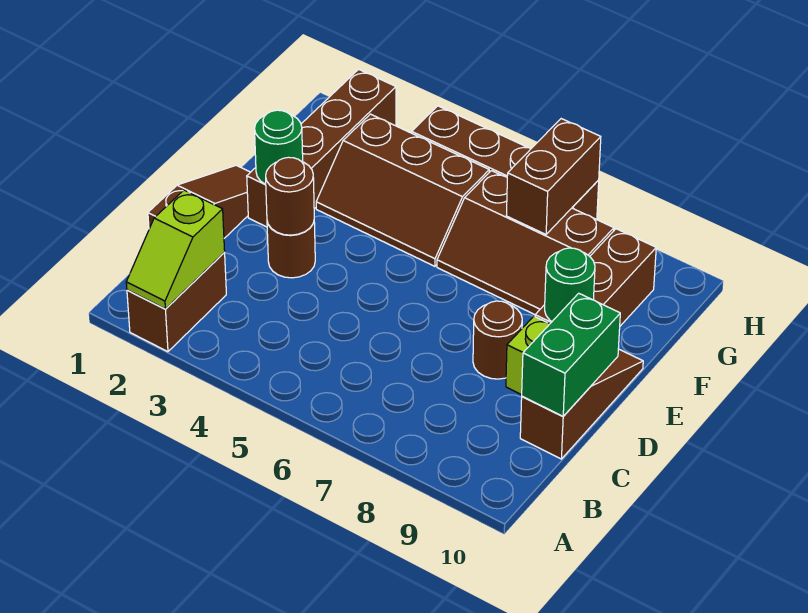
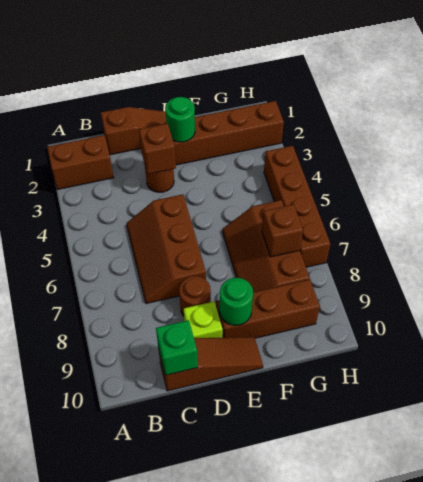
lime slope A2:B2 level 2 top B -> none
green brick C10:D10 level 2 -> green brick C10 level 2
brown round brick D3 level 2 -> brown brick D3 level 2
brown slope F3:G5 level 1 top G -> brown slope C5:D7 level 1 top D
brown brick G7:H7 level 2 -> brown brick G7 level 2

